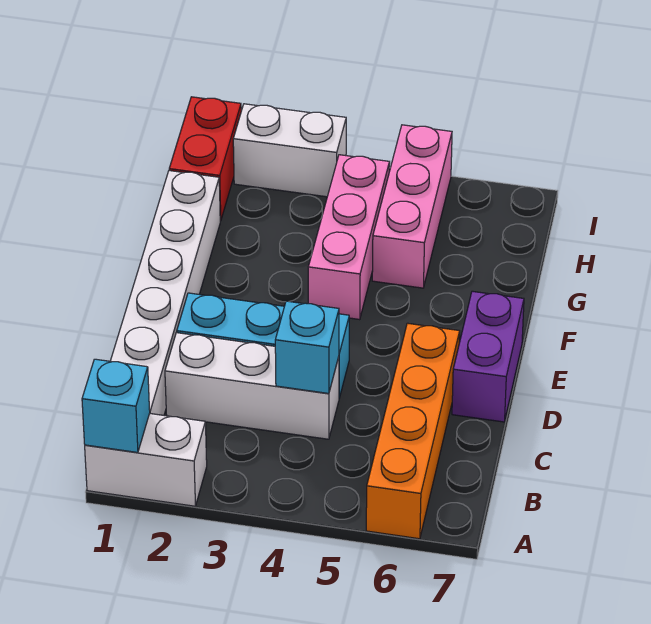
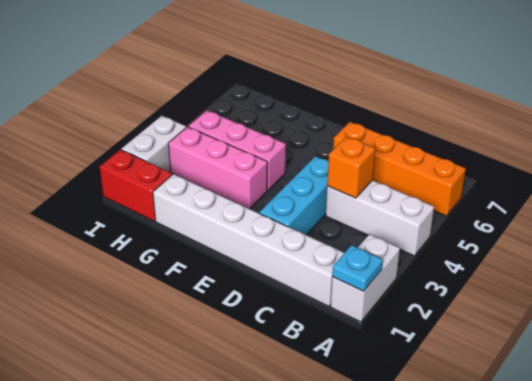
cyan brick A1 level 2 -> cyan plate A1 level 2
white brick C2:C4 level 1 -> white brick A4:C4 level 1
cyan brick C4 level 2 -> orange brick C4 level 2
purple brick D7:E7 level 1 -> none
pink brick G5:I5 level 1 -> pink brick F3:H3 level 1

